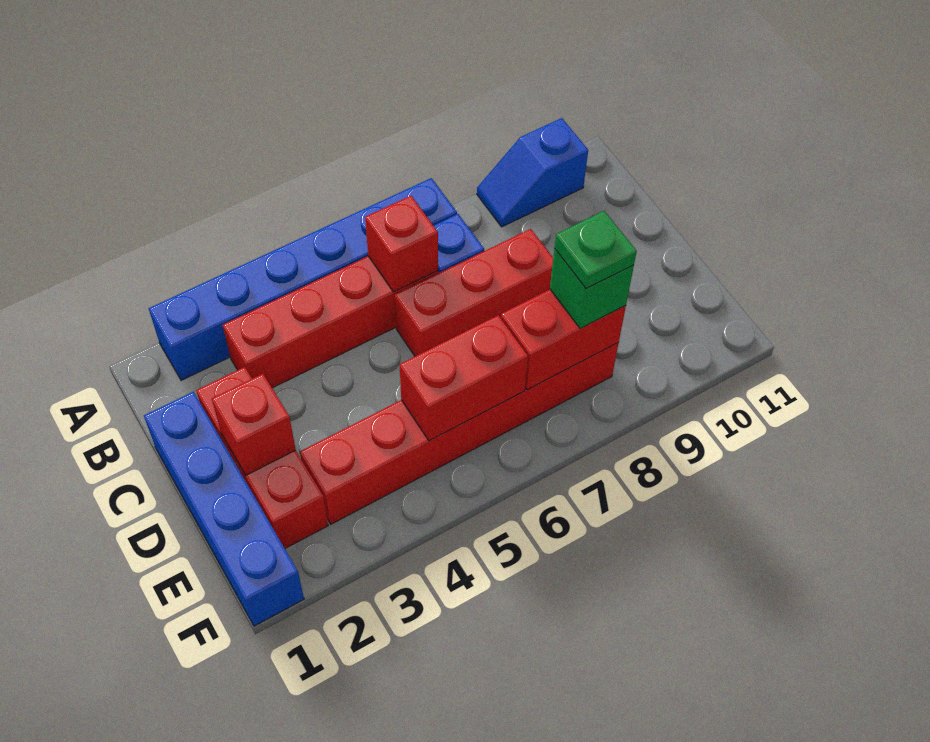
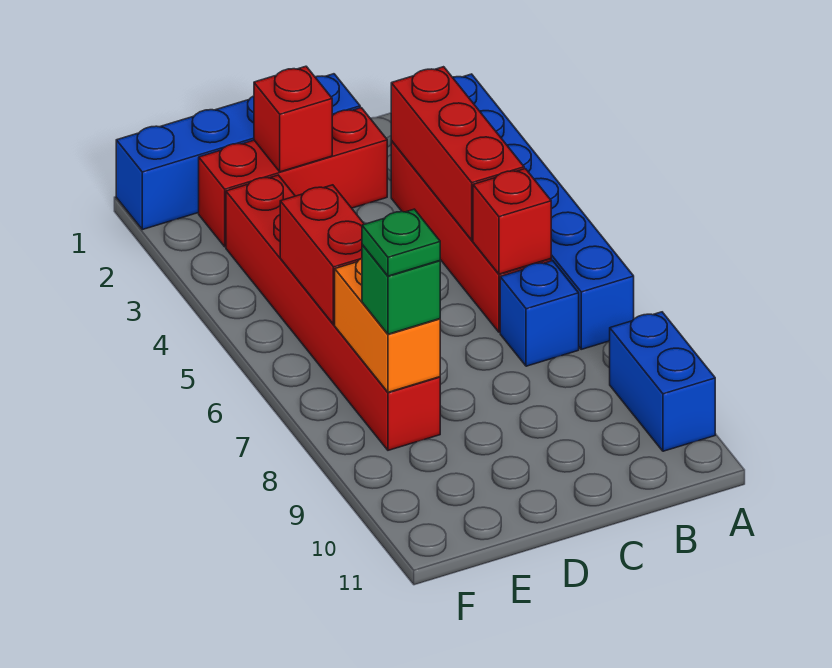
blue slope A9:A10 level 1 top 10 -> blue brick A9:A10 level 1
red brick C6:C8 level 1 -> red brick B3:B5 level 2
red brick E7:E8 level 2 -> orange brick E7:E8 level 2

